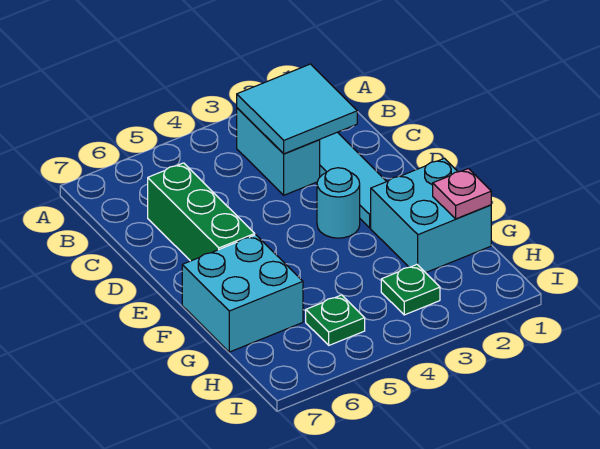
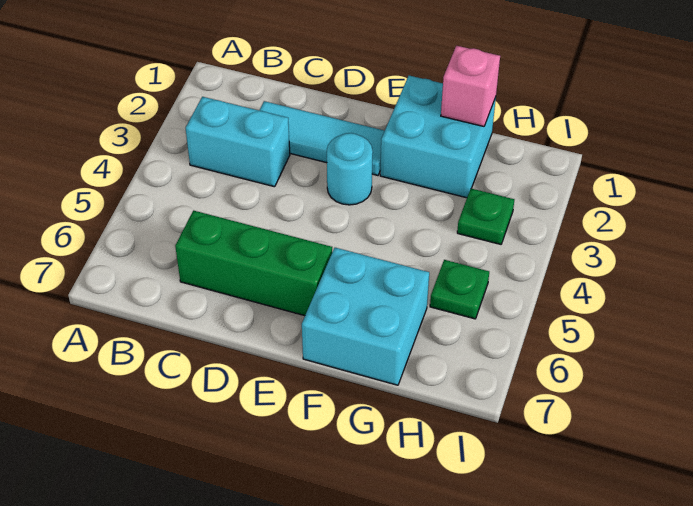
cyan tile B2:C3 level 2 -> none
pink plate G1 level 2 -> pink brick G1 level 2

